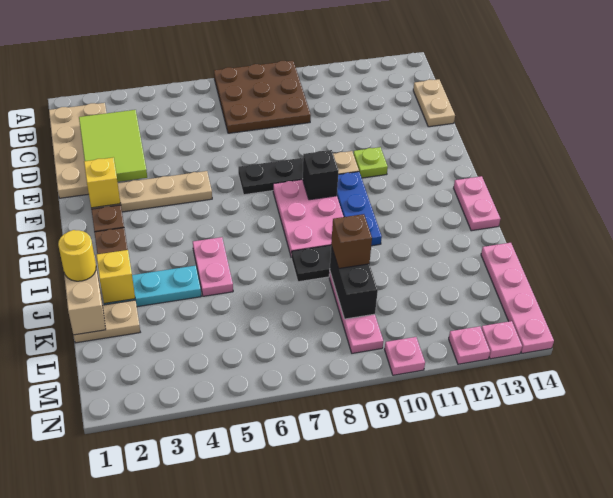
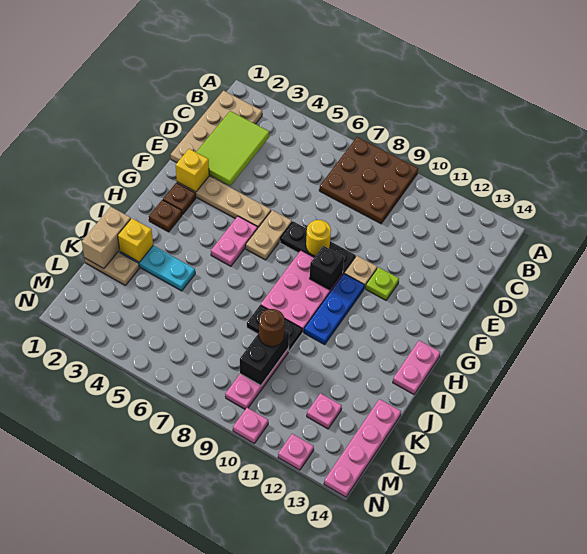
tan plate C14:D14 level 1 -> tan plate F6:G6 level 1
pink plate I5:J5 level 1 -> pink plate G5:H5 level 1
yellow round brick J1 level 3 -> yellow round brick F8 level 2
brown brick K9 level 3 -> brown round brick K9 level 3
pink plate N13 level 1 -> pink plate L12 level 1

